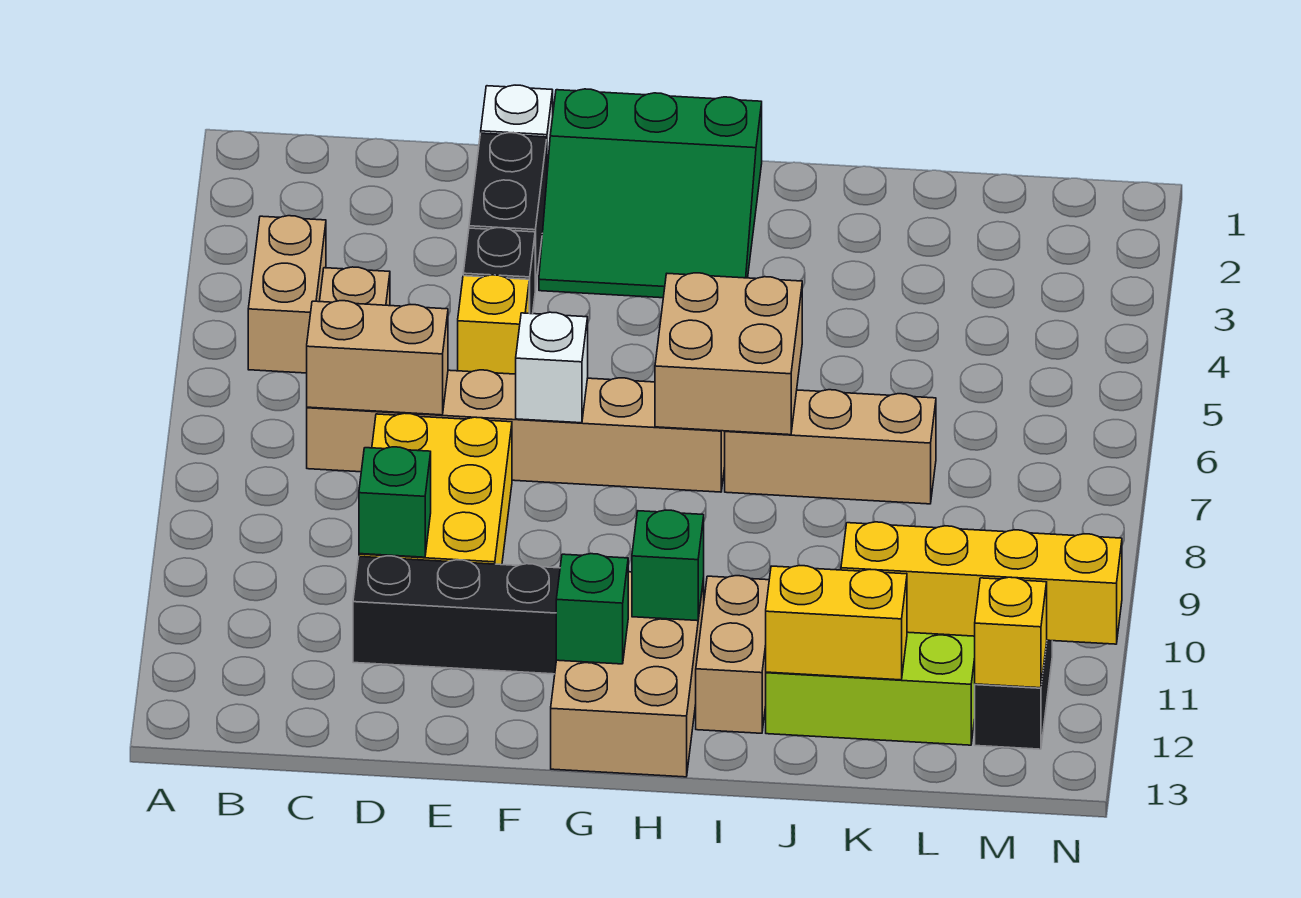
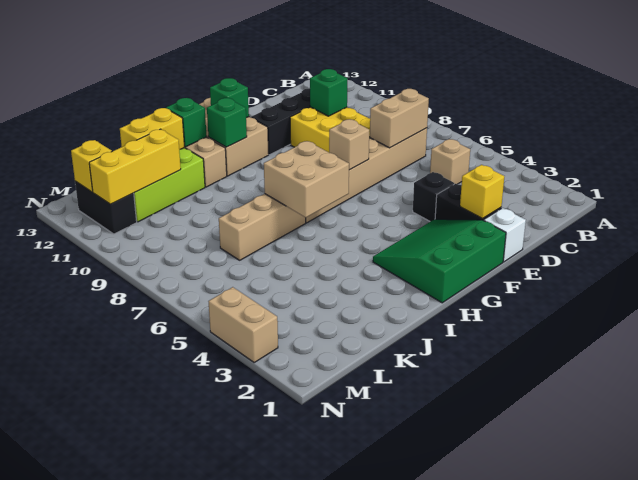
tan brick B4:B5 level 1 -> tan brick N3:N4 level 1
yellow brick E5 level 1 -> yellow brick E2 level 2
white brick F7 level 2 -> tan brick F7 level 2
none -> green brick I12 level 2
yellow brick K11:N11 level 2 -> yellow brick K11:M11 level 2

